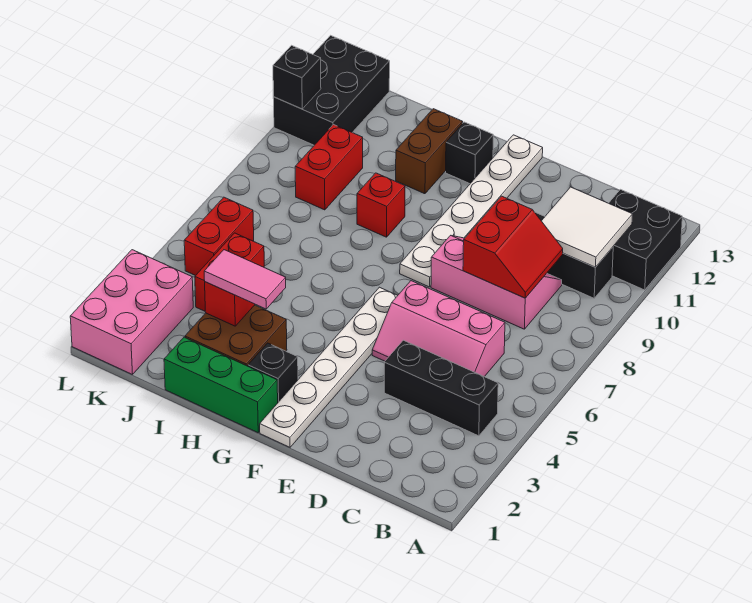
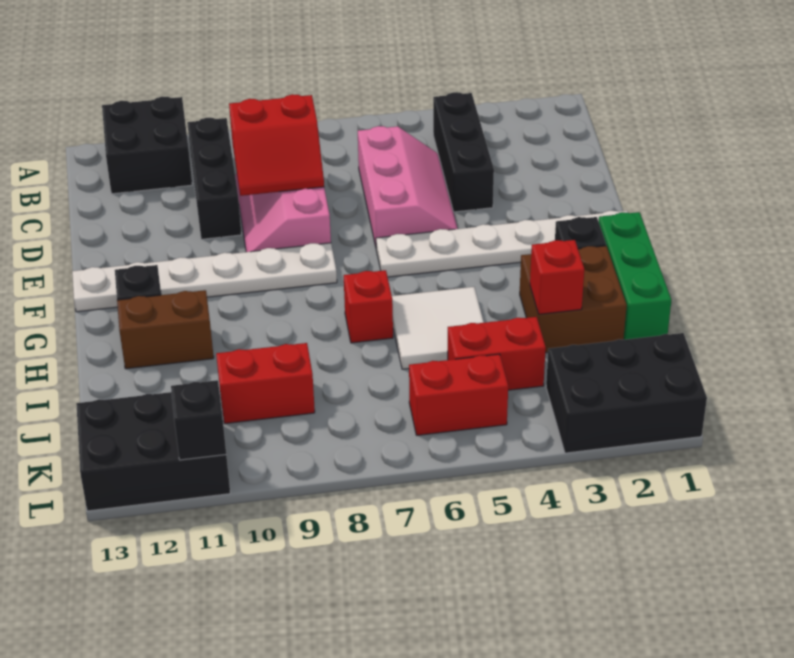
white tile B10:C11 level 2 -> white tile H5:I6 level 1
red slope C8:D9 level 2 top D -> red slope C8:D9 level 2 top C
pink tile H3:I3 level 3 -> none
red brick H9 level 1 -> red brick H7 level 1
pink brick K1:L3 level 1 -> black brick K1:L3 level 1

